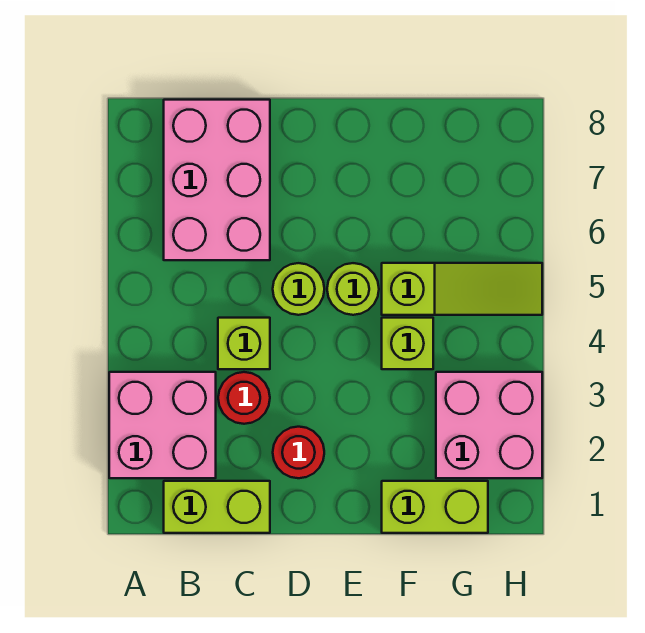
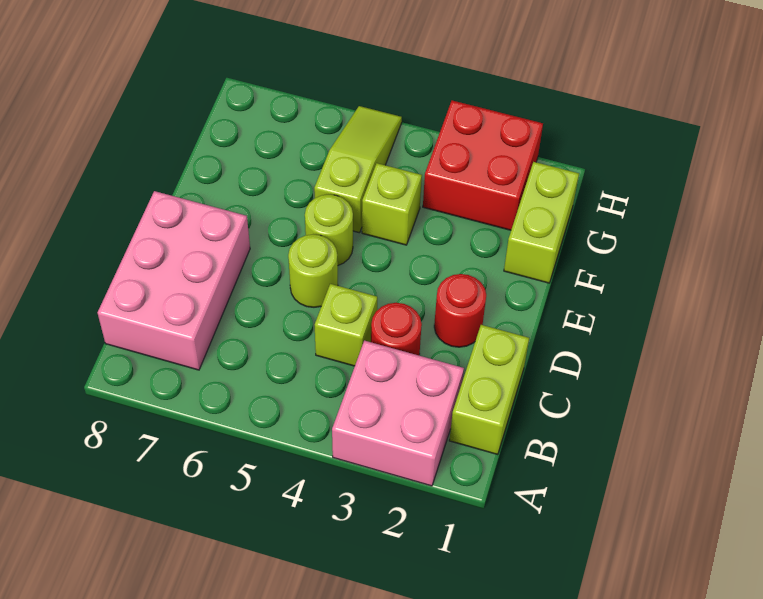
pink brick B6:C8 level 1 -> pink brick B7:D8 level 1
pink brick G2:H3 level 1 -> red brick G2:H3 level 1

